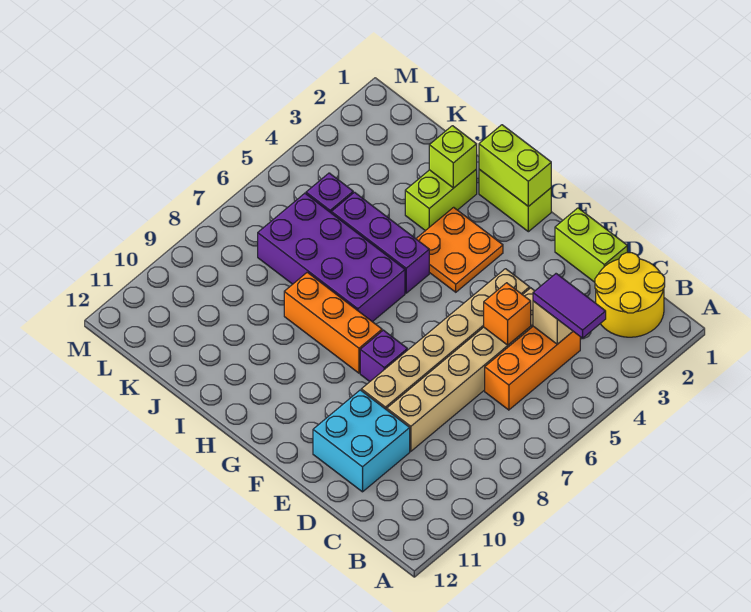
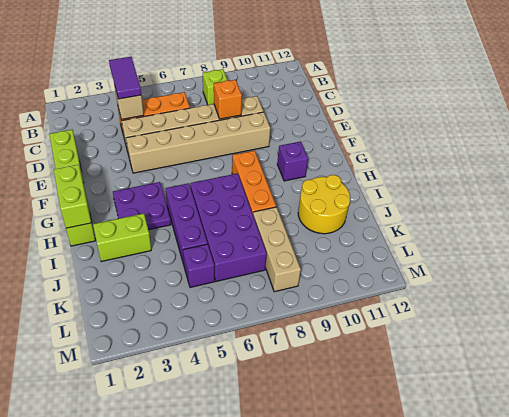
yellow round brick B1:C2 level 1 -> yellow round brick I10:J11 level 1
orange brick D5 level 2 -> orange brick D8 level 2
cyan brick D10:E11 level 1 -> none
purple brick F8 level 1 -> purple brick G10 level 1
orange plate G3:H4 level 1 -> purple plate G3:H4 level 1
lime brick I2 level 2 -> lime brick B8 level 1
none -> tan brick J8:L8 level 1

